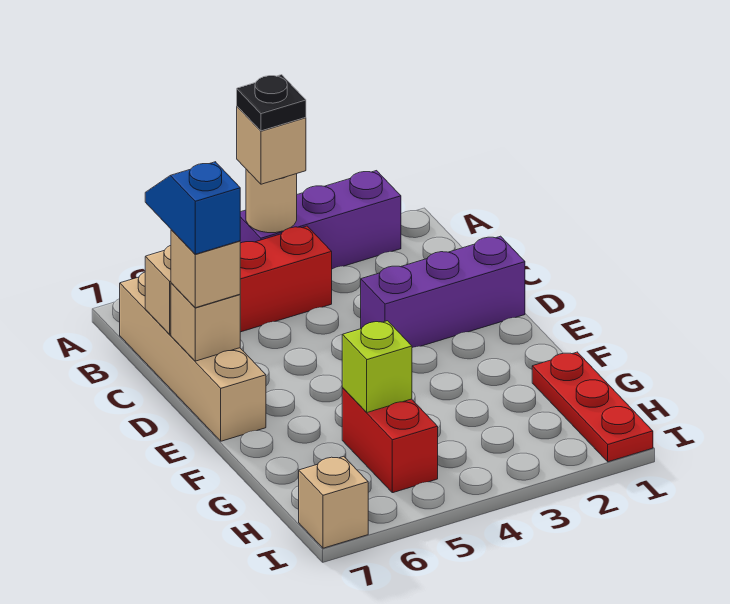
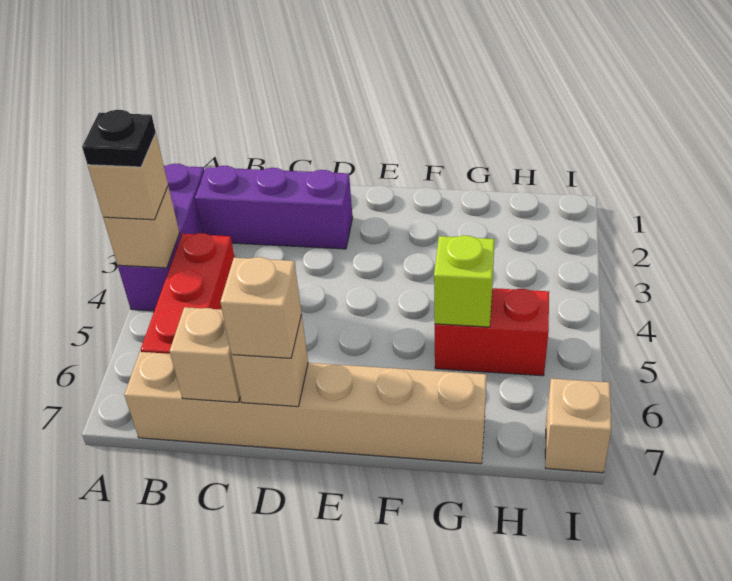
tan round brick A4 level 2 -> tan brick A4 level 2
tan brick B7:E7 level 1 -> tan brick B7:G7 level 1
blue slope C7:D7 level 4 top D -> none
purple brick D1:D3 level 1 -> purple brick B2:D2 level 1
red plate G1:I1 level 1 -> none

